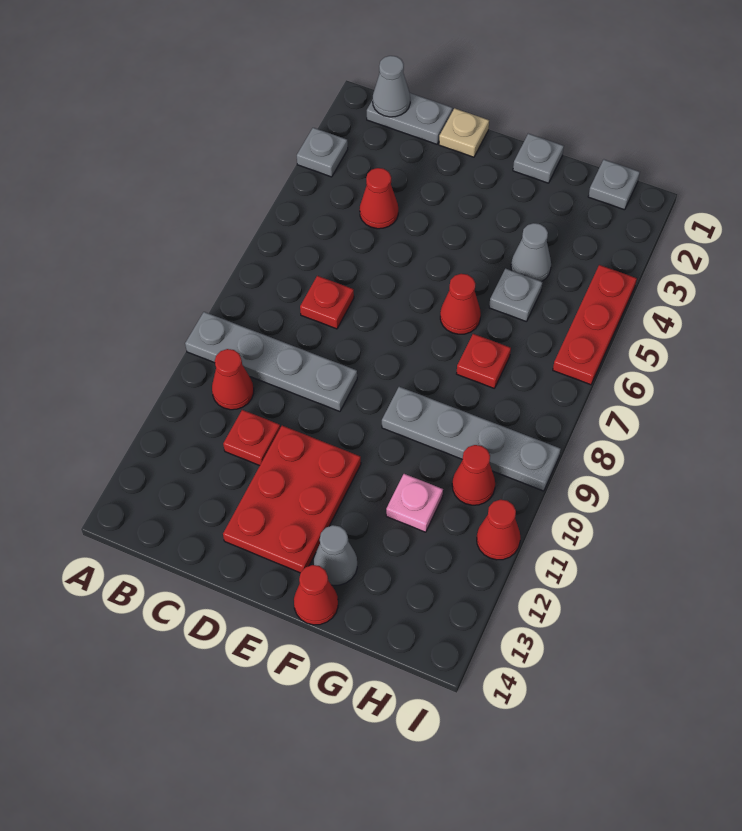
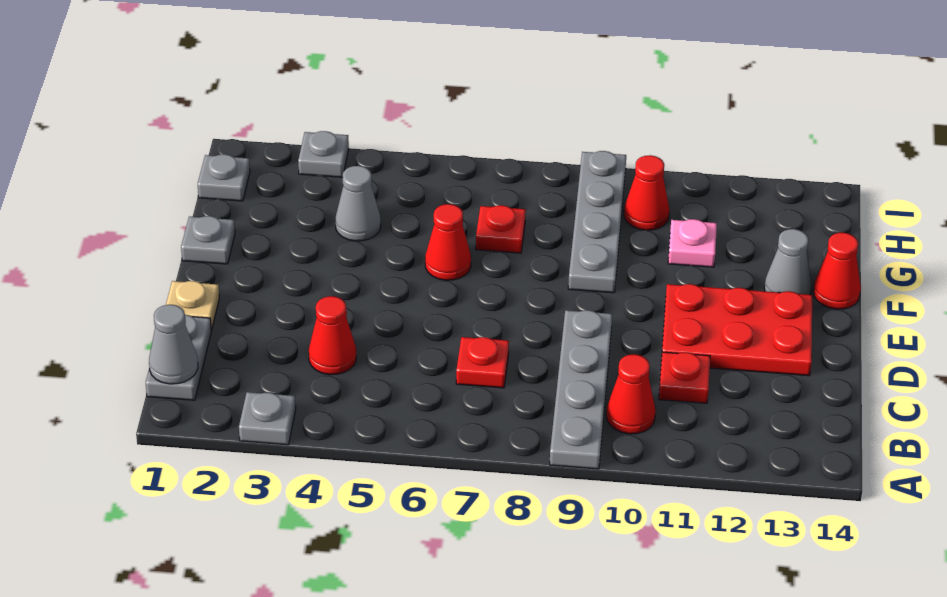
grey plate G5 level 1 -> grey plate I3 level 1
red plate I4:I6 level 1 -> none
red cone I11 level 1 -> none

